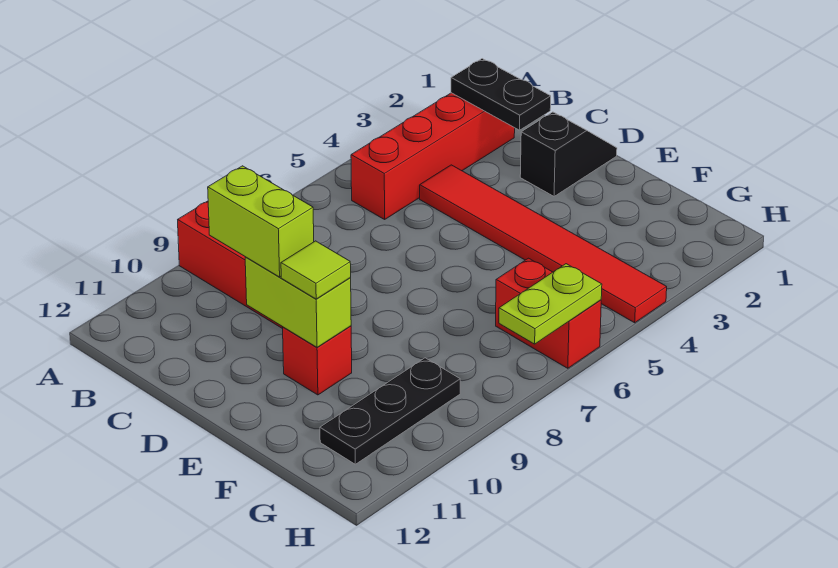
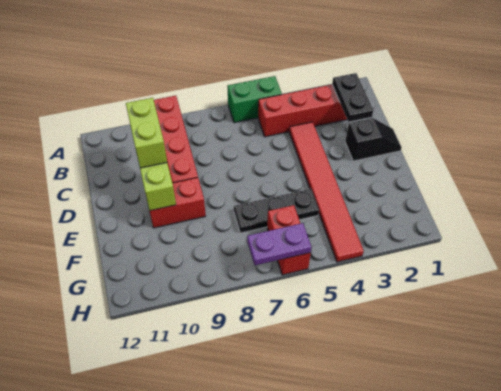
none -> green brick A5:A6 level 1
red brick E10 level 1 -> red brick E9:E10 level 1
lime tile E10 level 3 -> none
black plate G9:G11 level 1 -> black plate F5:F7 level 1
lime plate H6:H7 level 2 -> purple plate H6:H7 level 2

